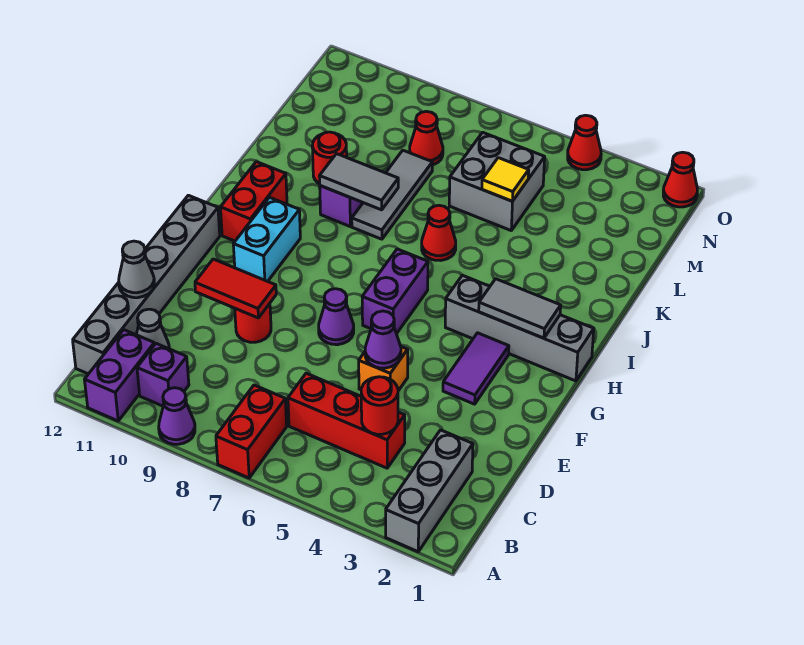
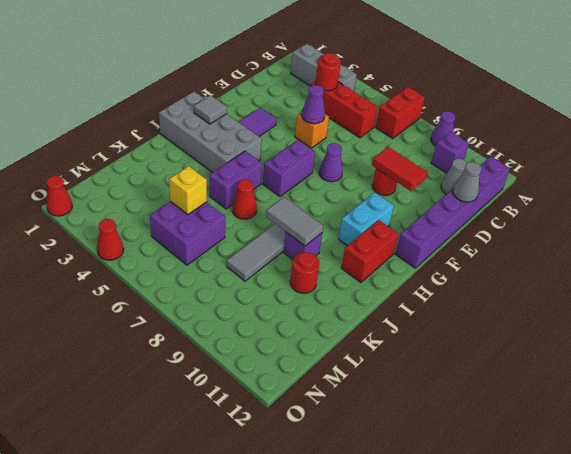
grey brick A2:C2 level 1 -> grey brick B2:B4 level 1
purple brick A11:B11 level 1 -> purple brick I5:J5 level 1
grey brick B12:G12 level 1 -> purple brick B12:G12 level 1
grey brick H1:H4 level 1 -> grey brick H1:I4 level 1
grey tile H2:H3 level 2 -> grey tile H2 level 2
grey brick L5:M6 level 1 -> purple brick L5:M6 level 1
yellow tile L5 level 2 -> yellow brick L5 level 2
red cone M8 level 1 -> none

